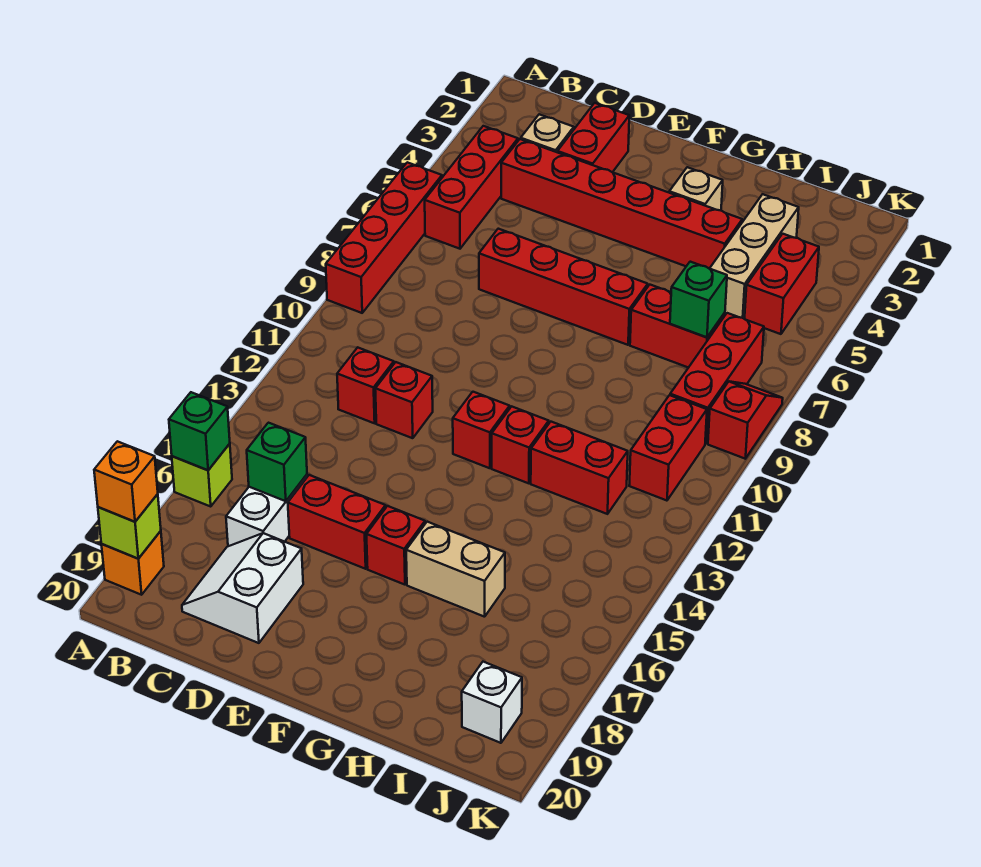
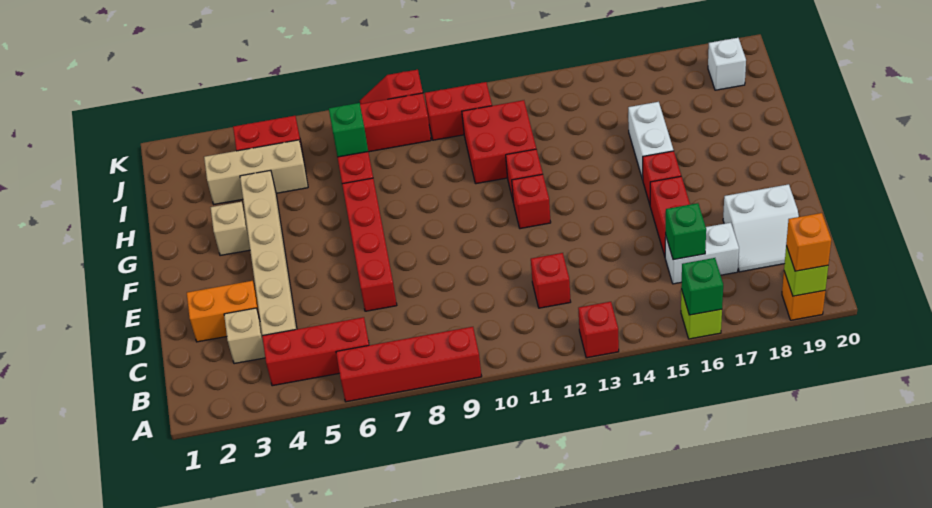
red brick C4:H4 level 1 -> tan brick C4:H4 level 1
red brick D2:D3 level 1 -> orange brick D2:D3 level 1
red brick D12 level 1 -> red brick A13 level 1
tan brick G16:H16 level 1 -> white brick G16:H16 level 1
red brick H12:I12 level 1 -> red brick H11:I12 level 1

